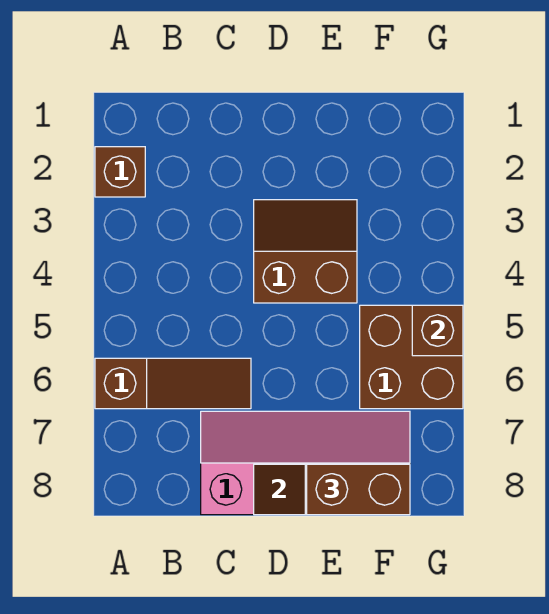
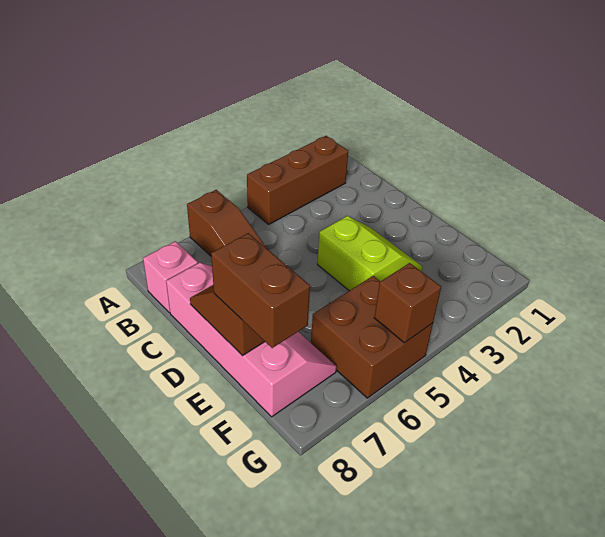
brown brick A2 level 1 -> brown brick A2:A4 level 1
none -> pink brick B8 level 1
brown slope D3:E4 level 1 top 4 -> lime slope D3:E4 level 1 top 4

